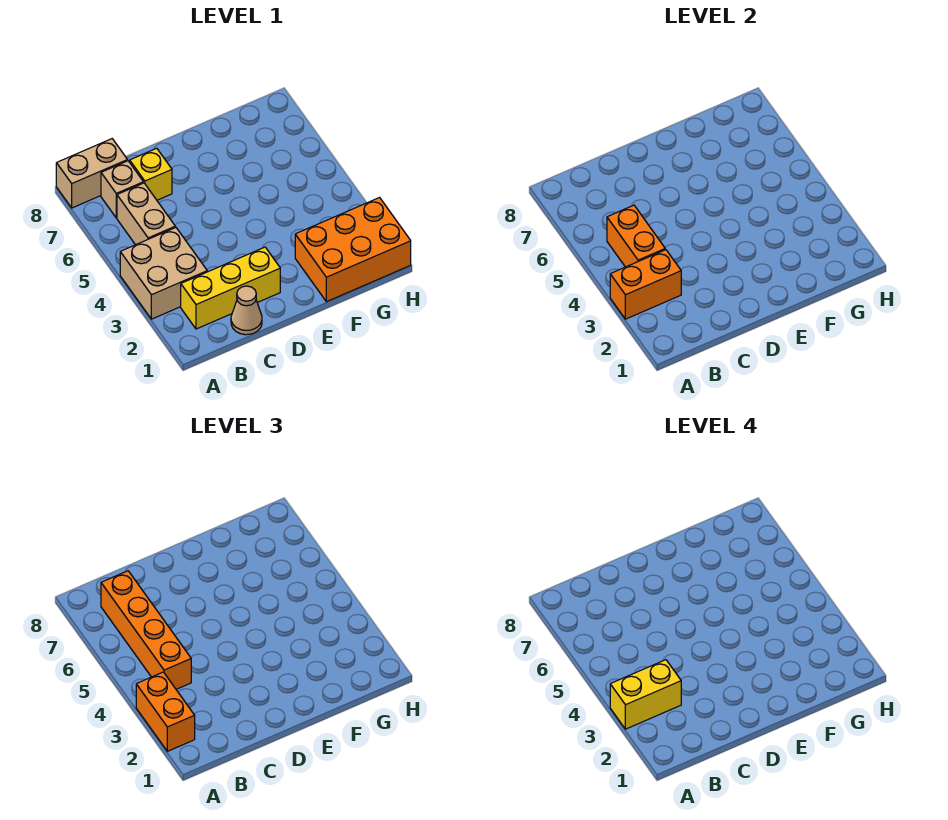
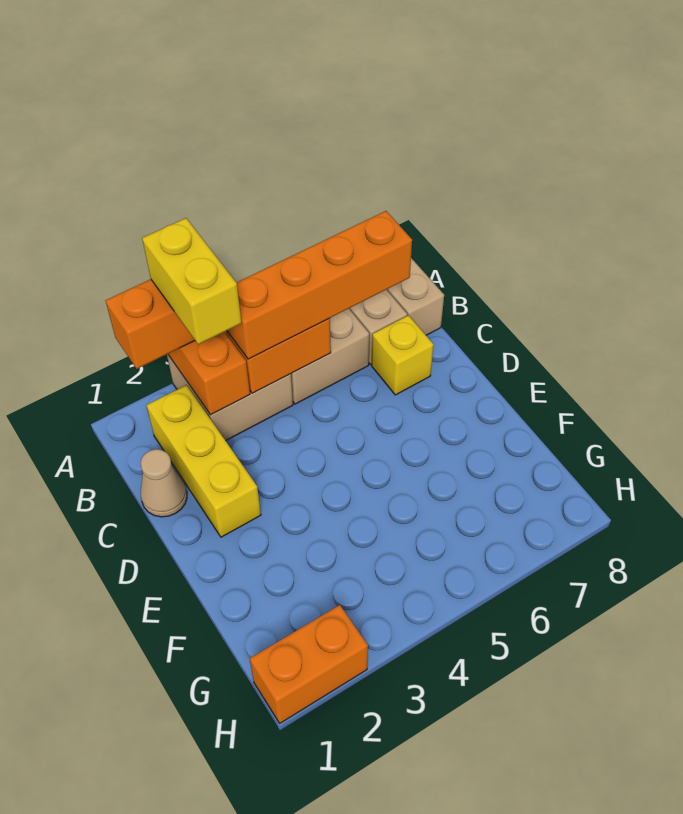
orange brick F1:H2 level 1 -> orange brick H1:H2 level 1

